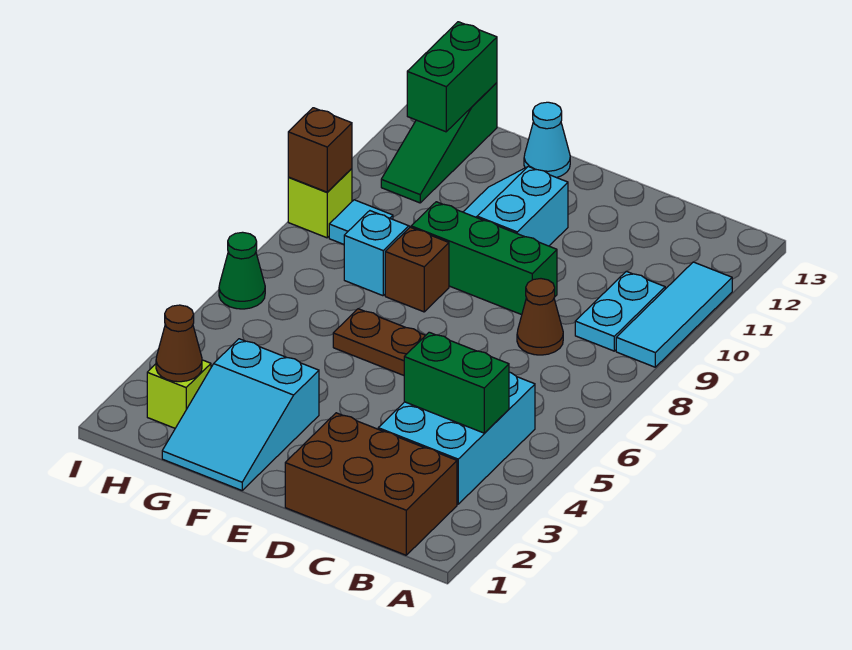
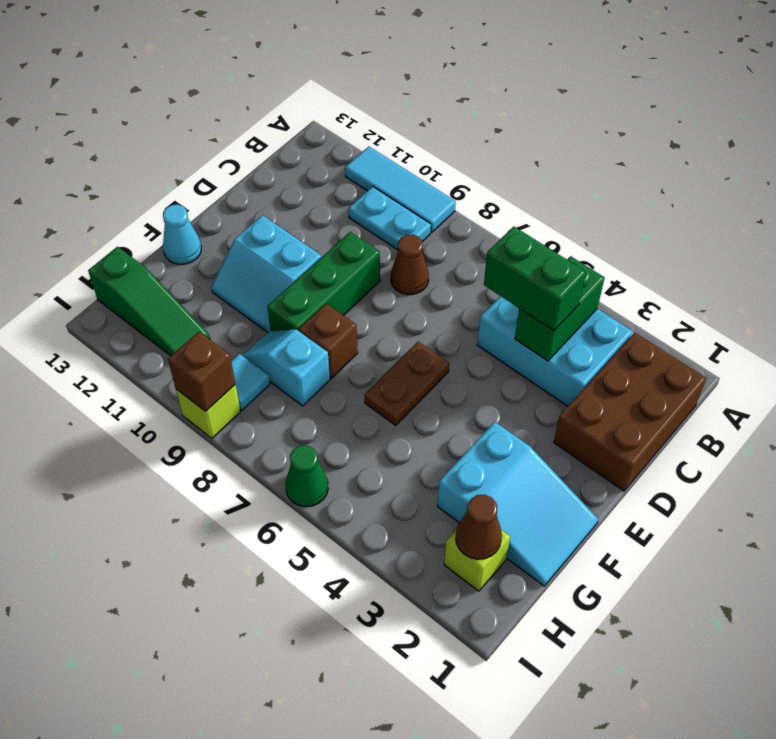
green brick H12:H13 level 2 -> green brick C4:C5 level 3

